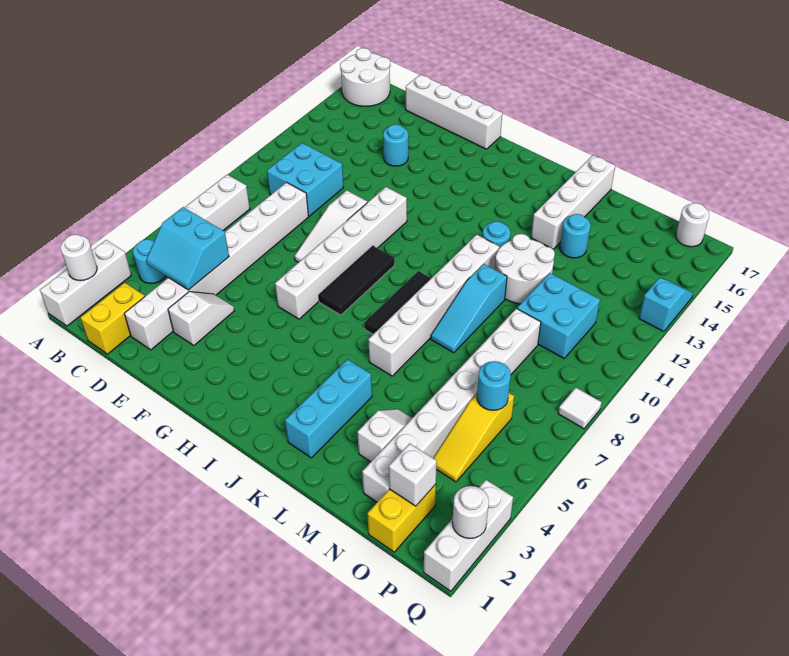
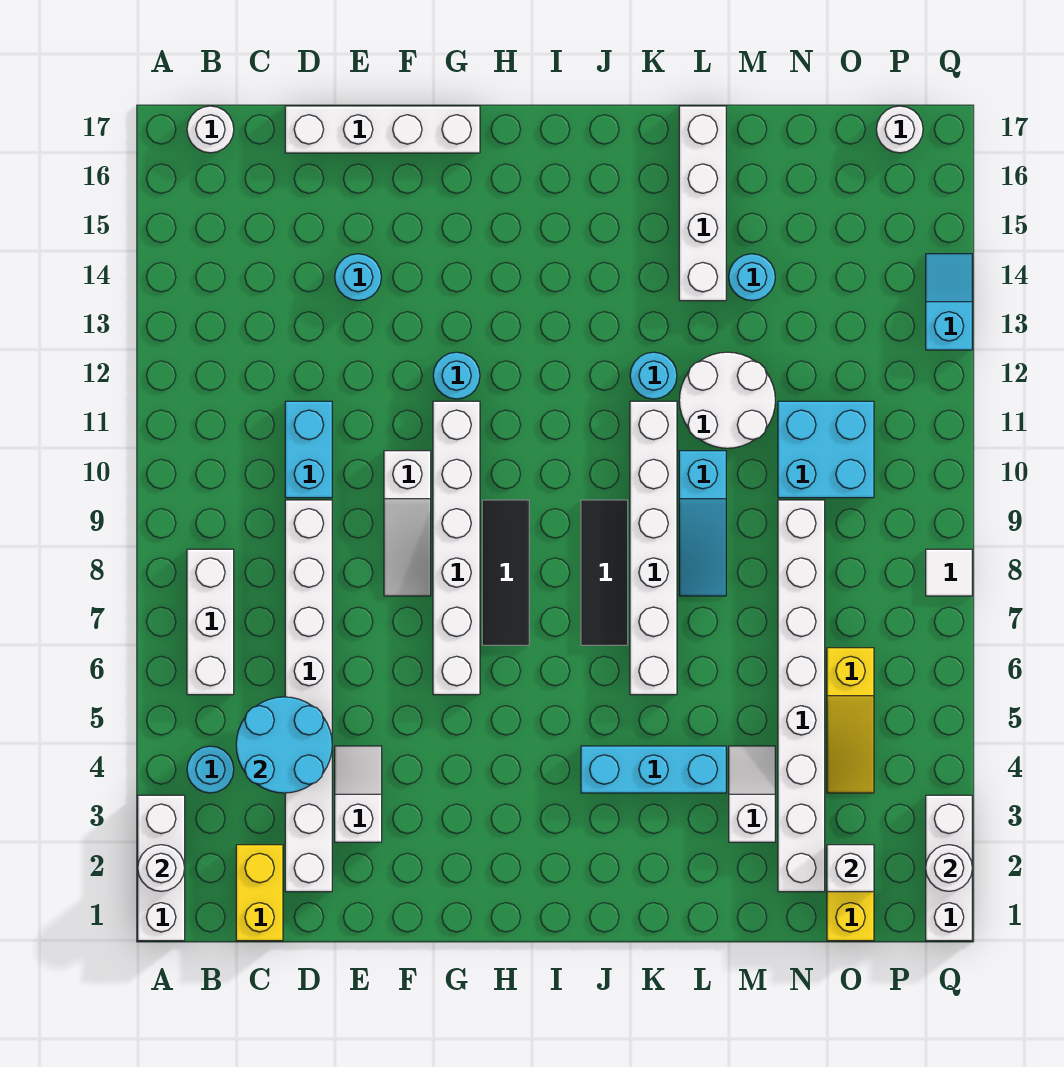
white round brick A16:B17 level 1 -> white round brick B17 level 1
cyan slope C4:D5 level 2 top 5 -> cyan round brick C4:D5 level 2
cyan brick C10:D11 level 1 -> cyan brick D10:D11 level 1
cyan brick K2:K4 level 1 -> cyan brick J4:L4 level 1
cyan round brick O6 level 2 -> cyan round brick G12 level 1

